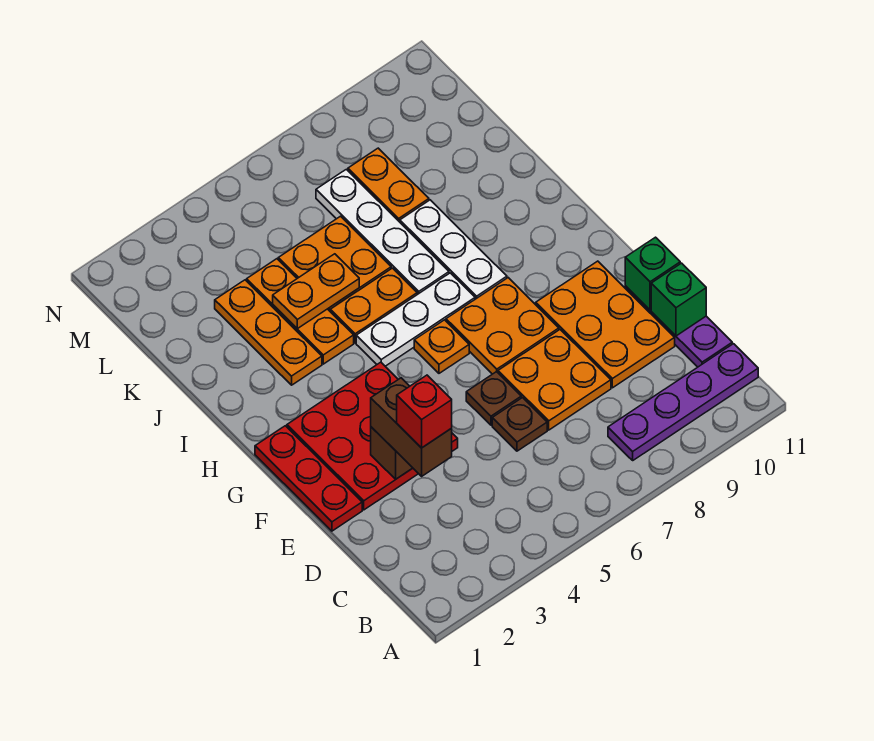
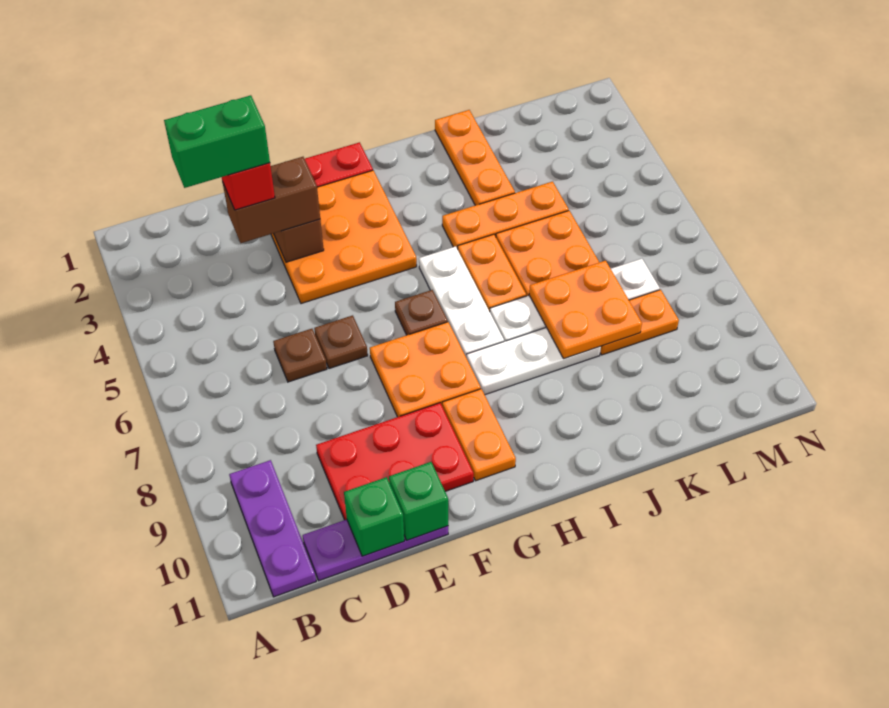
purple plate B8:B11 level 1 -> purple plate B9:B11 level 1
none -> green brick C3:D3 level 5
orange plate D7:E8 level 1 -> orange plate J7:K8 level 2
orange plate D9:F10 level 1 -> red plate D9:F10 level 1
red plate E2:G4 level 1 -> orange plate E2:G4 level 1
orange plate G6 level 1 -> brown plate G6 level 1
orange plate I3:K3 level 1 -> orange plate J1:J3 level 1
orange plate J4:J5 level 2 -> orange plate G9:G10 level 1

